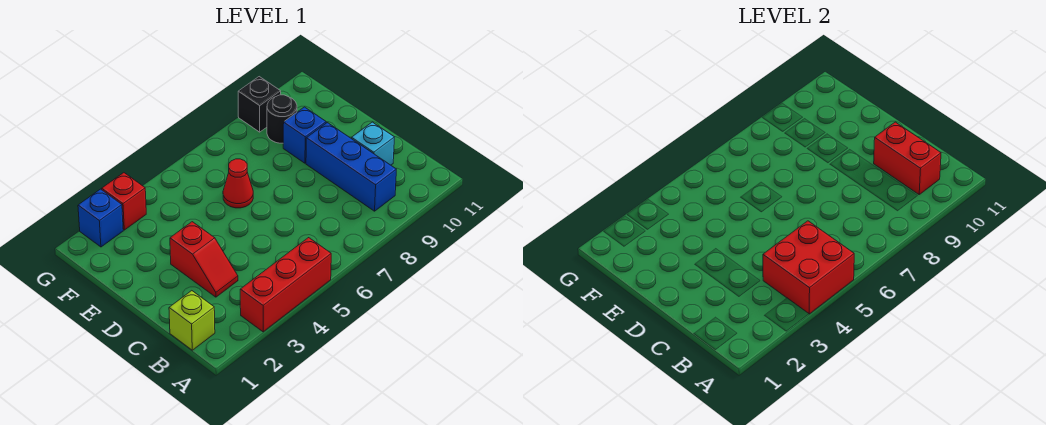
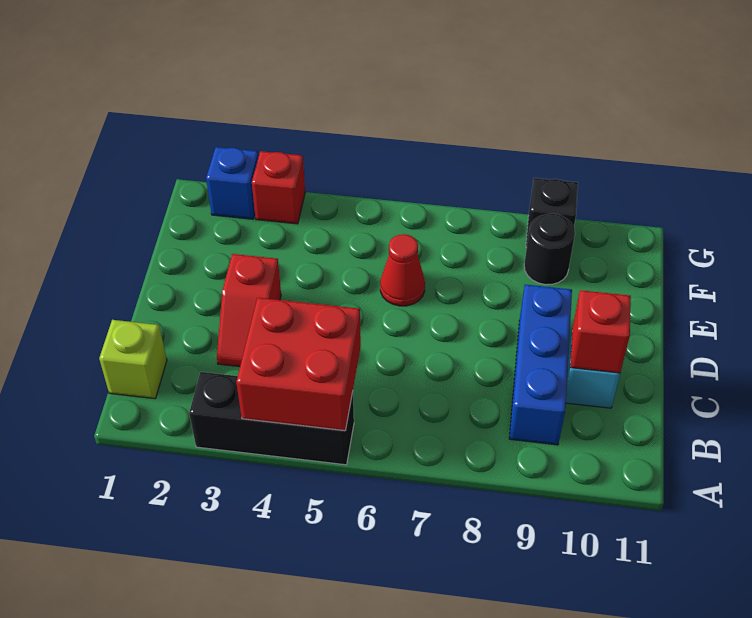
red brick A3:A5 level 1 -> black brick A3:A5 level 1
red brick B10:C10 level 2 -> red brick C10 level 2
blue brick E9 level 1 -> none

